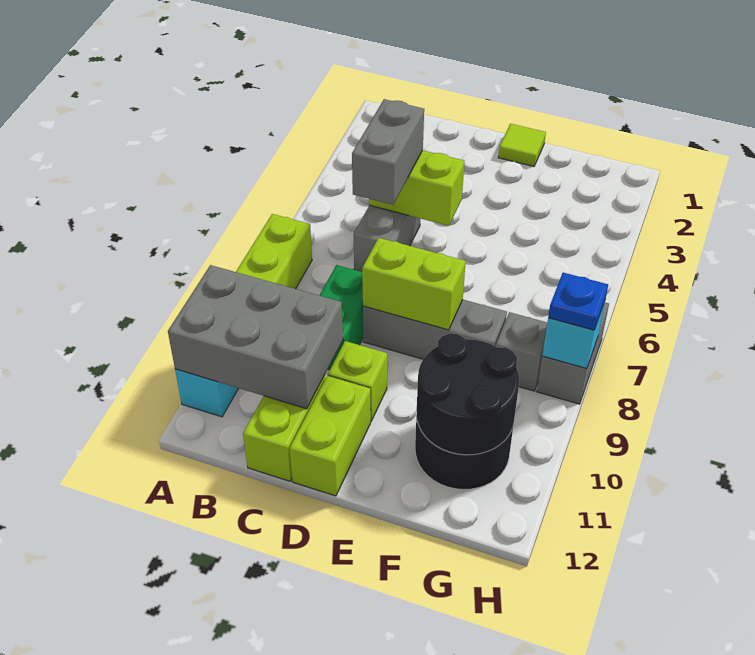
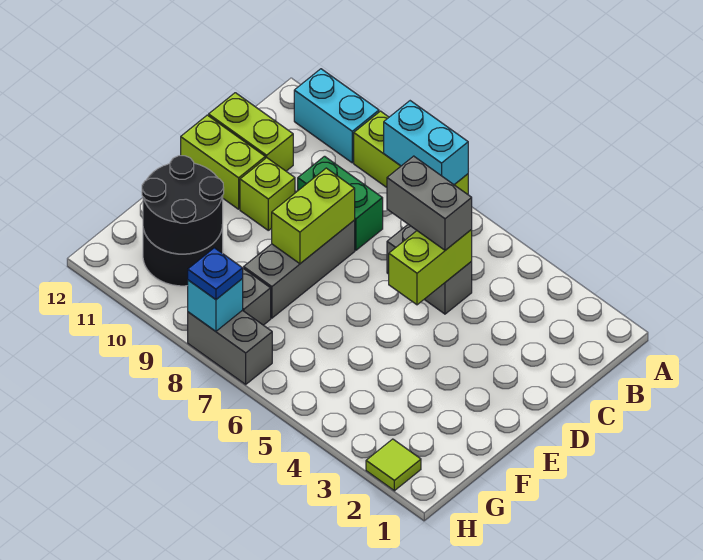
none -> cyan brick A7:A8 level 2
grey brick A10:C11 level 2 -> none
lime tile E1 level 1 -> lime tile H2 level 1

